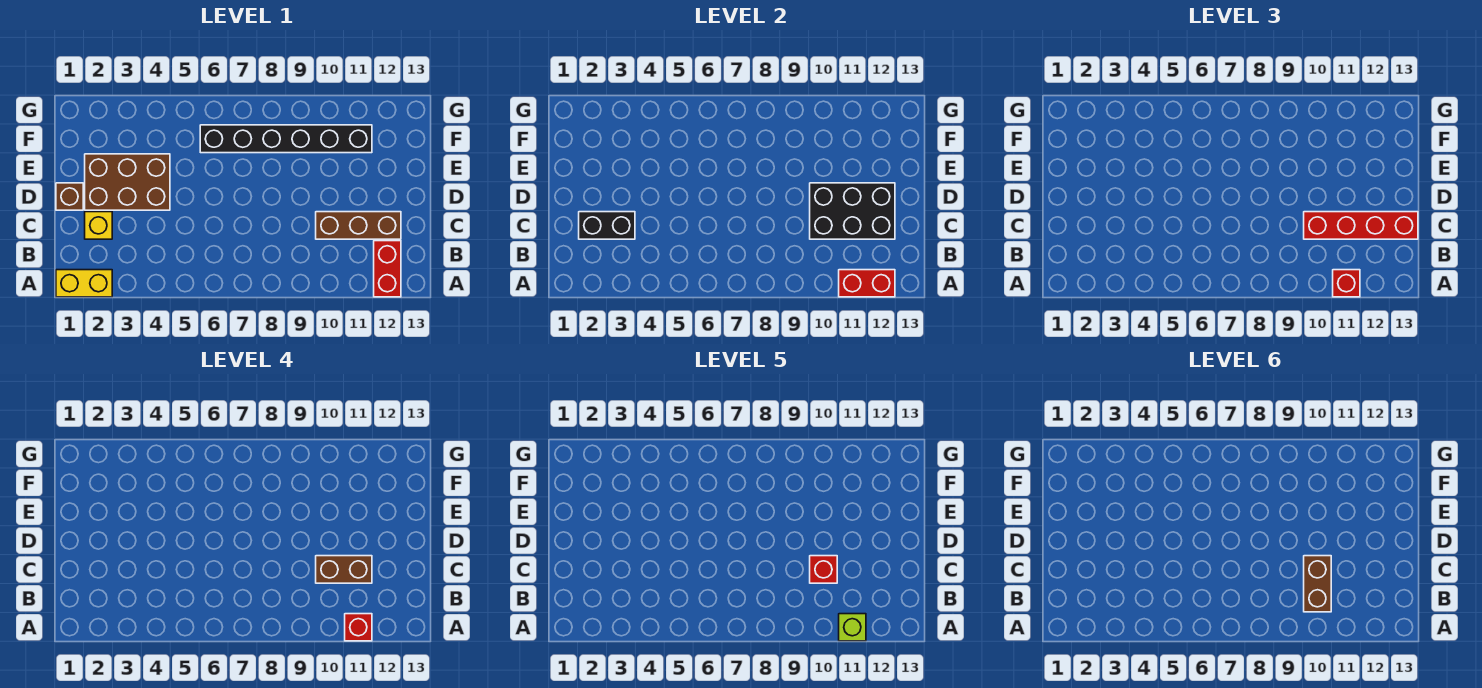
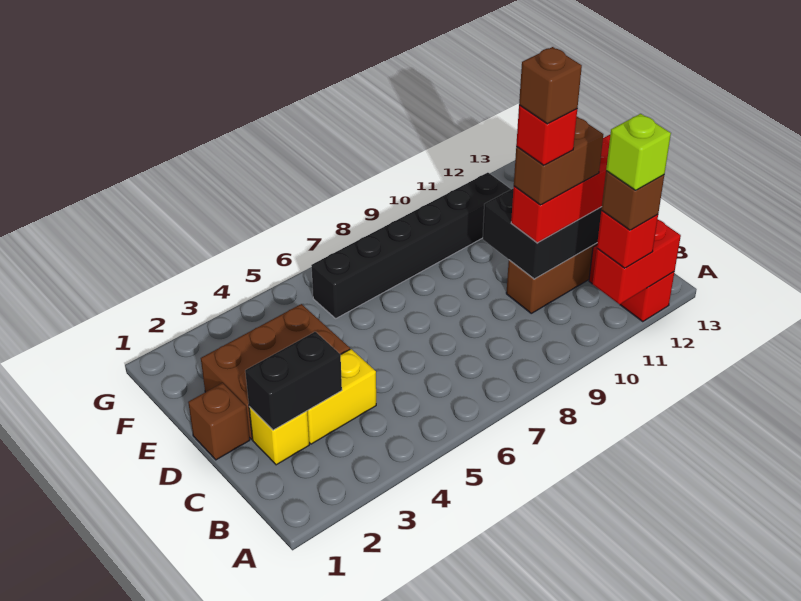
yellow brick A1:A2 level 1 -> yellow brick C3:C4 level 1
red brick A11 level 4 -> brown brick A11 level 4
brown brick B10:C10 level 6 -> brown brick C10 level 6

